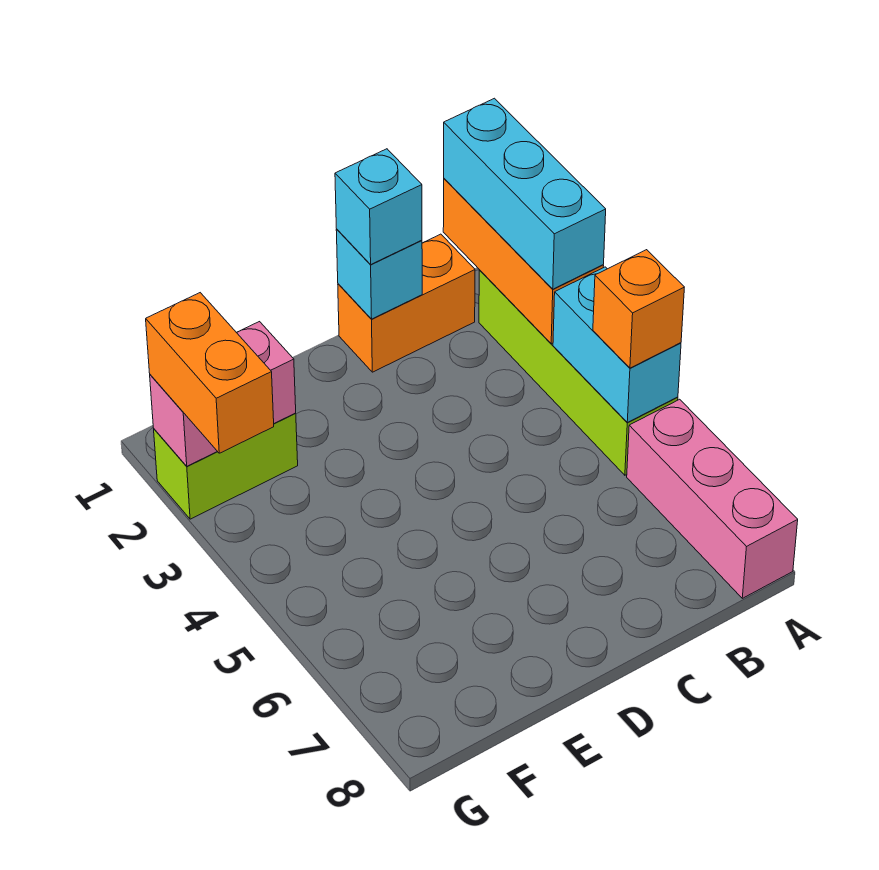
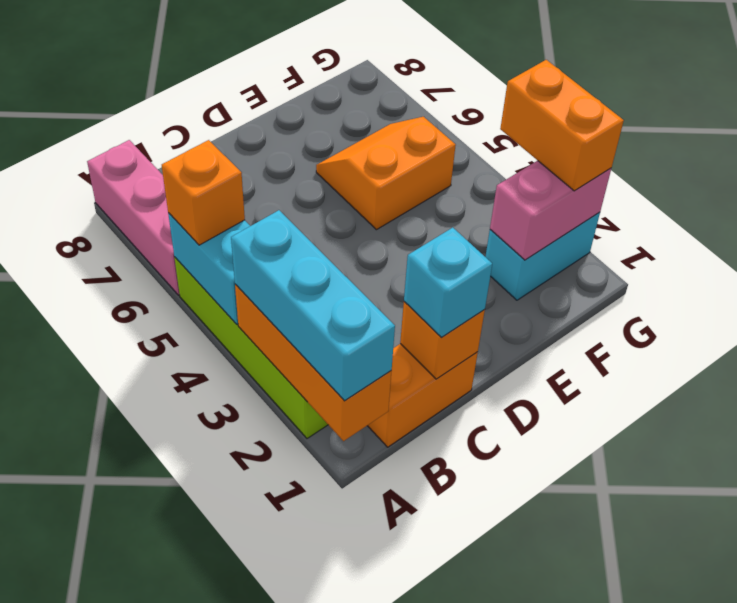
cyan brick C1 level 2 -> orange brick C1 level 2
none -> orange slope E5:F6 level 1 top 5
lime brick F2:G2 level 1 -> cyan brick F2:G2 level 1

